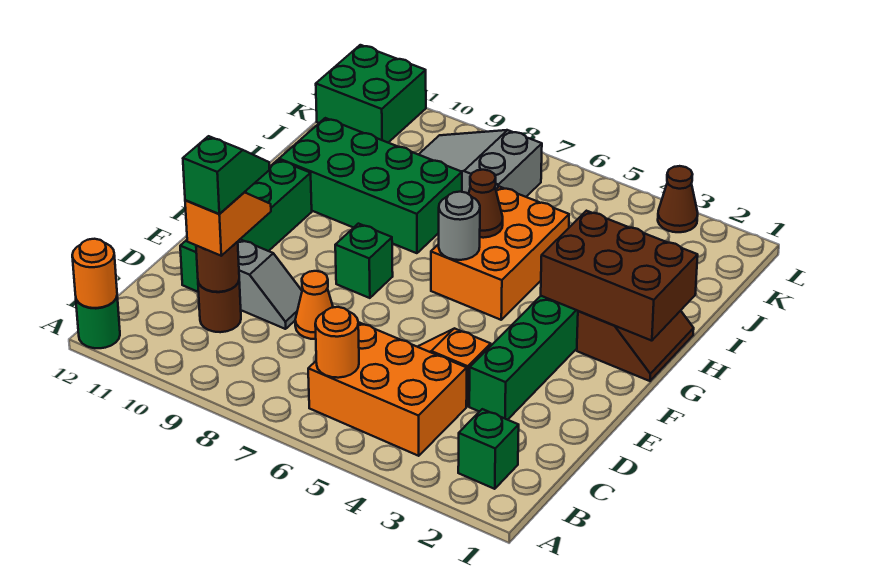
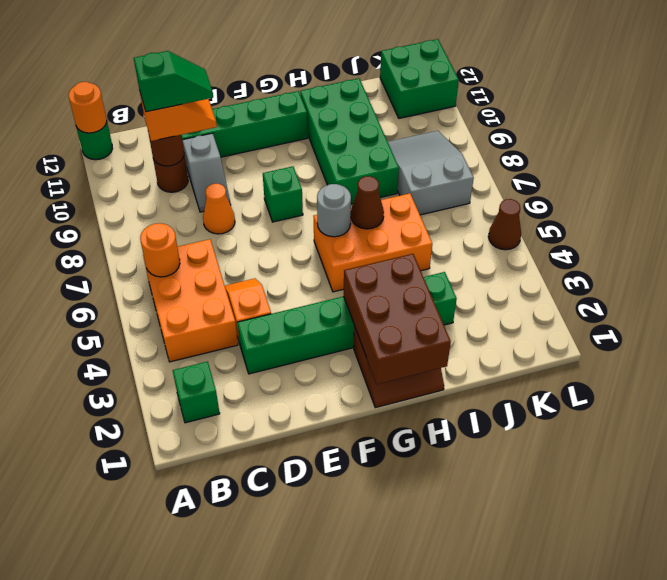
brown cone L3 level 1 -> brown cone L5 level 1

